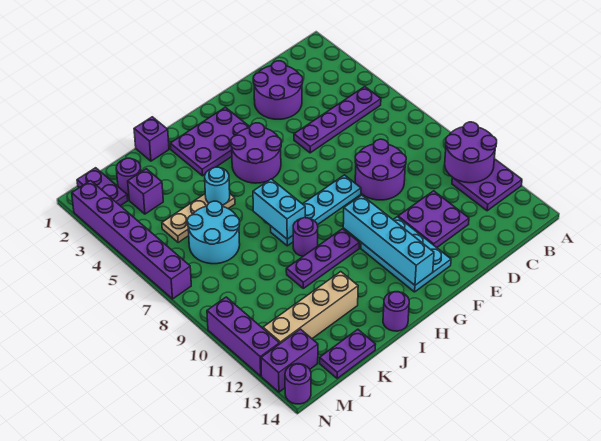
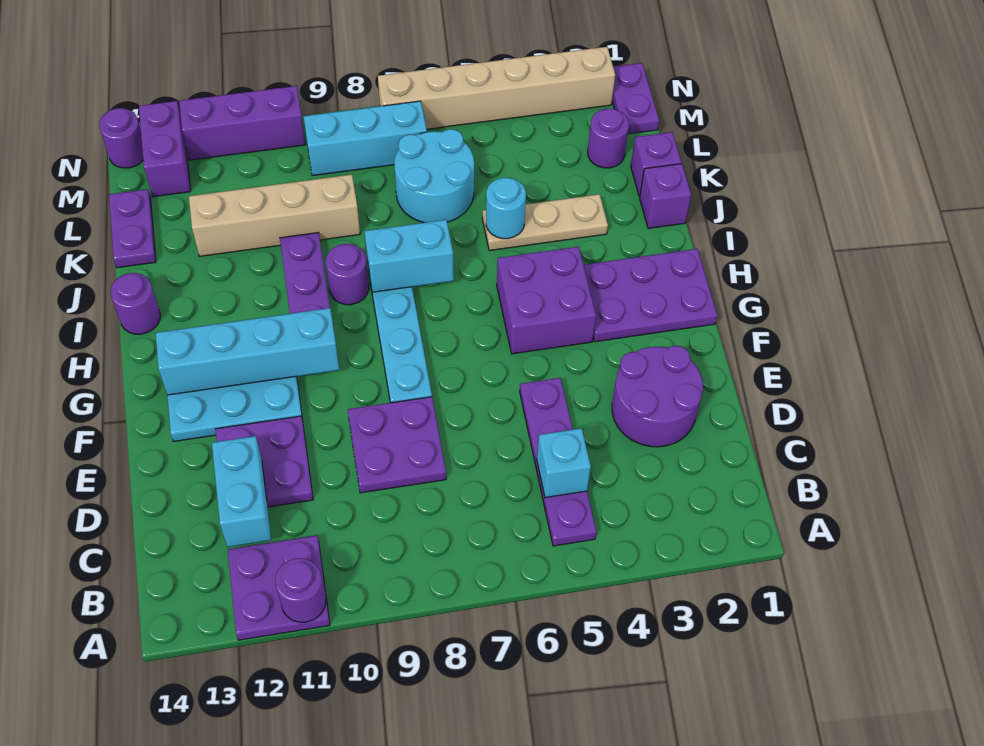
purple round brick A10:B11 level 2 -> purple round brick A11 level 2
none -> cyan brick C5 level 2
none -> cyan brick C12:D12 level 2
purple round brick D8:E9 level 1 -> purple plate D8:E9 level 1
purple plate G2:I3 level 1 -> purple plate G1:H3 level 1
purple round brick G4:H5 level 1 -> purple brick G4:H5 level 1
tan plate J5:L5 level 1 -> tan plate J3:J5 level 1
tan brick J12:M12 level 1 -> tan brick K9:K12 level 1
purple brick L3 level 1 -> purple brick K1 level 1
purple plate M1:M2 level 1 -> purple plate M1:N1 level 1
none -> cyan brick M7:M9 level 1
purple brick N2:N7 level 1 -> tan brick N2:N7 level 1

